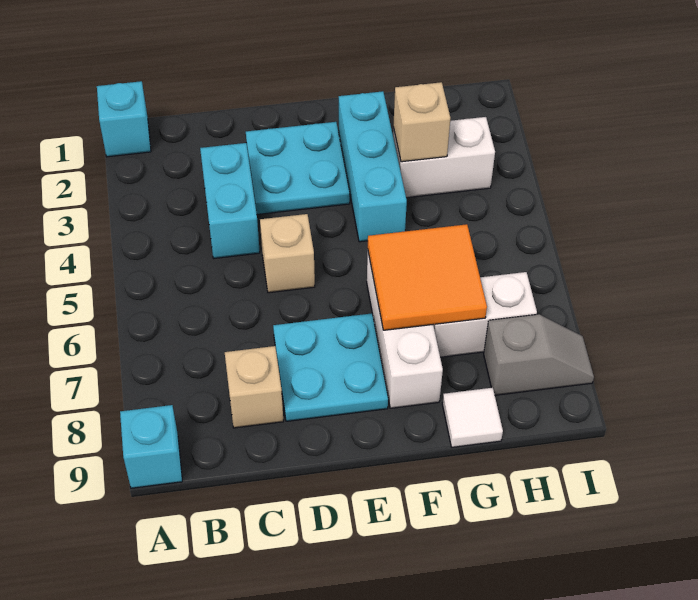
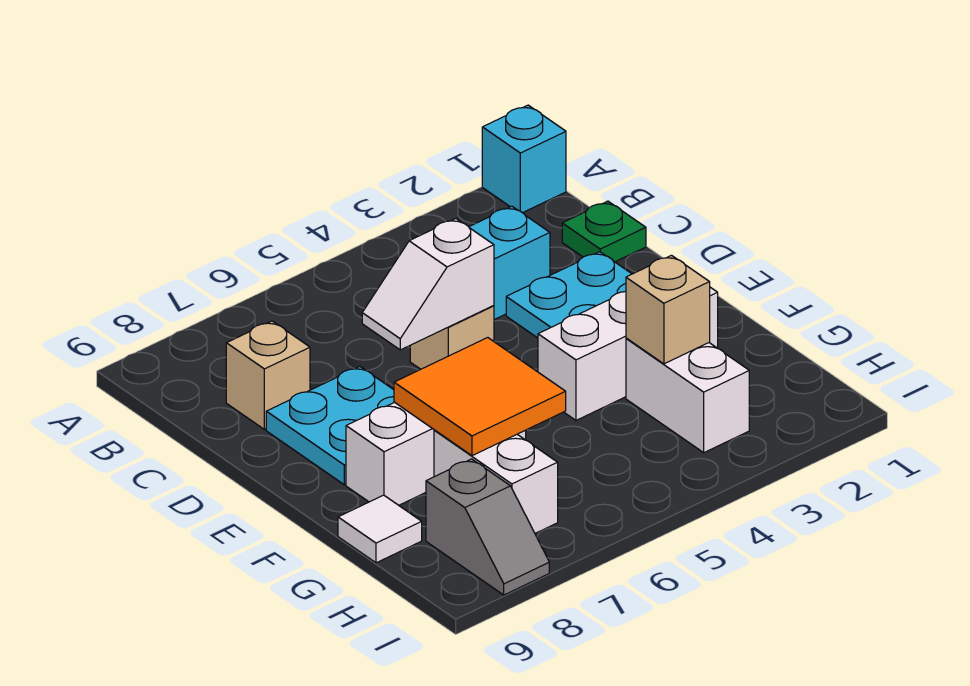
cyan brick A9 level 1 -> none
none -> green plate C1 level 1
none -> white slope D5:D6 level 2 top 5
cyan brick F2:F4 level 1 -> white brick F2:F4 level 1

